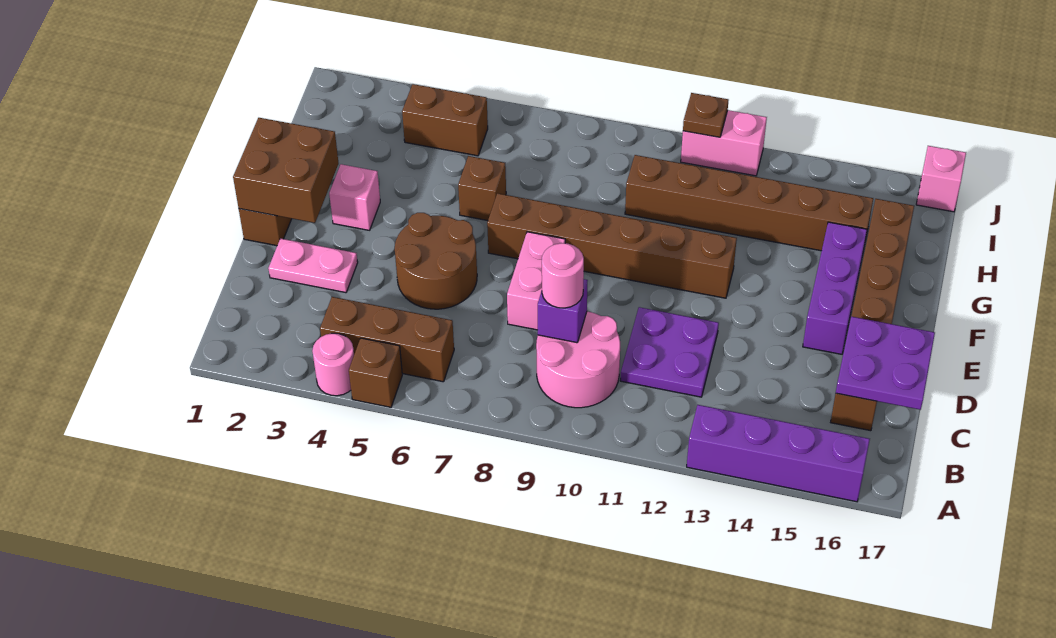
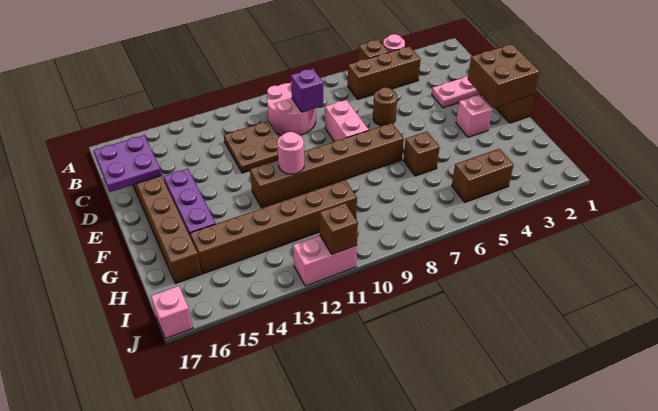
purple brick A13:A16 level 1 -> none
pink round brick C9 level 3 -> pink round brick F11 level 2
purple plate C11:D12 level 1 -> brown plate C11:D12 level 1
brown round brick D5:E6 level 1 -> brown round brick D6 level 1
brown plate J11 level 2 -> brown brick J11 level 2

